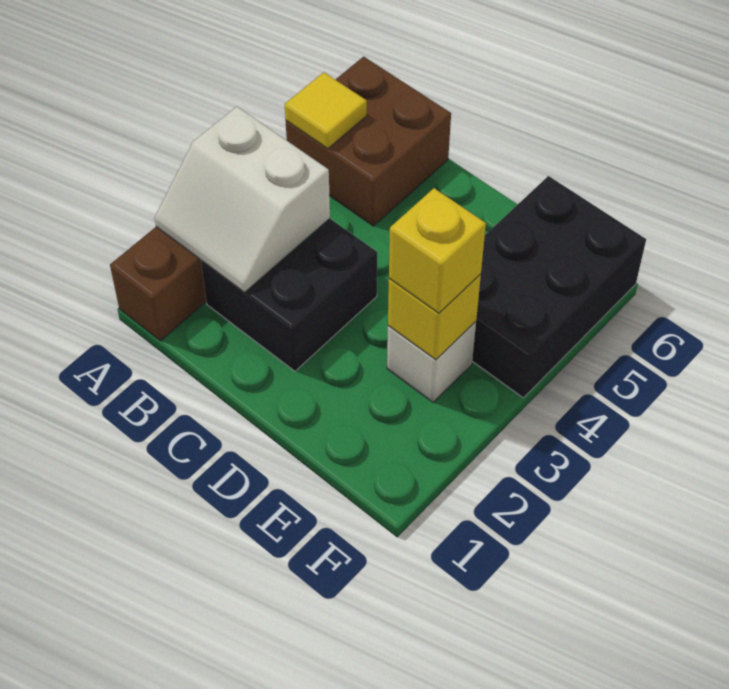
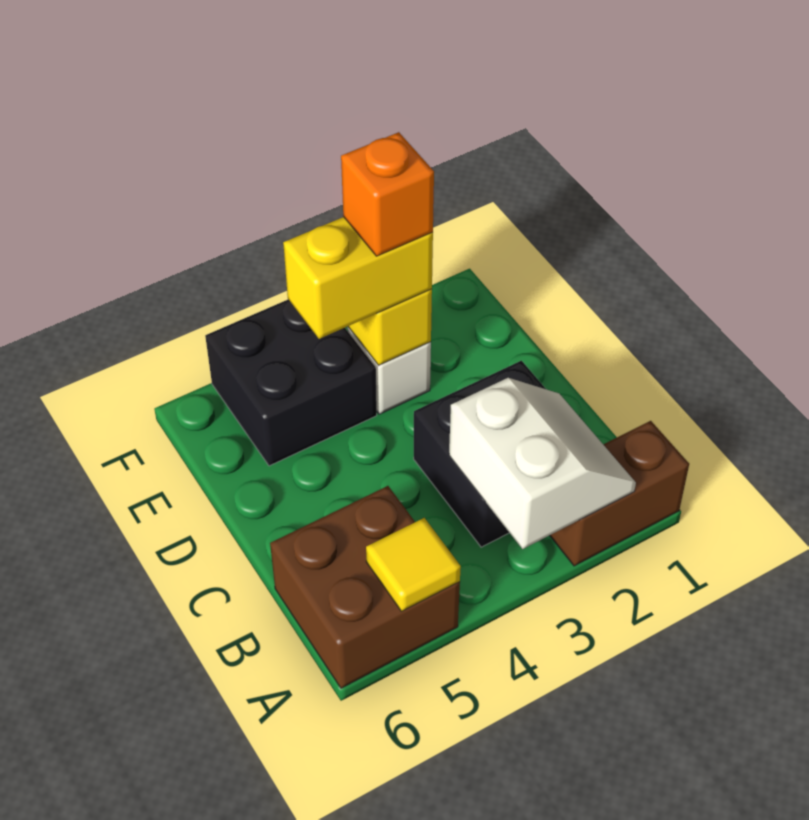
yellow brick E3 level 3 -> yellow brick E3:E4 level 3
none -> orange brick E3 level 4
black brick E4:F6 level 1 -> black brick E4:F5 level 1

